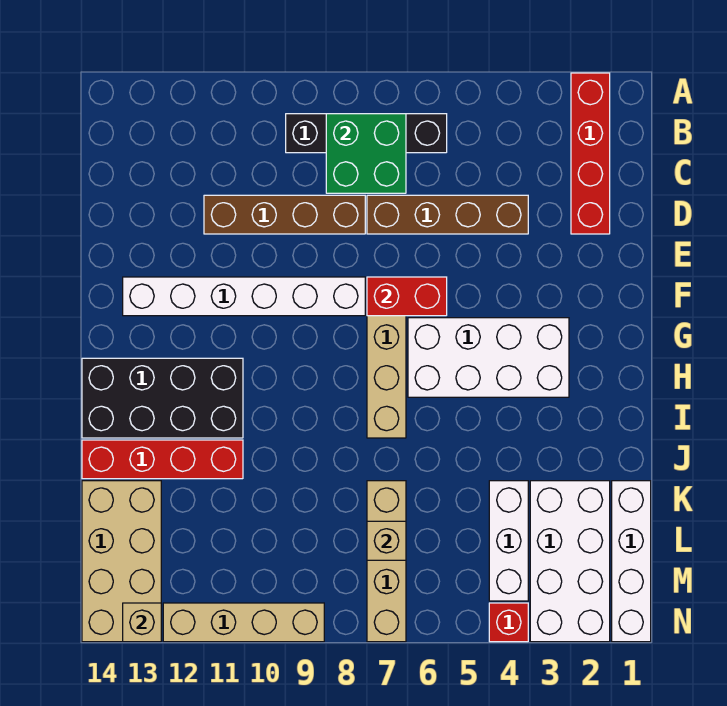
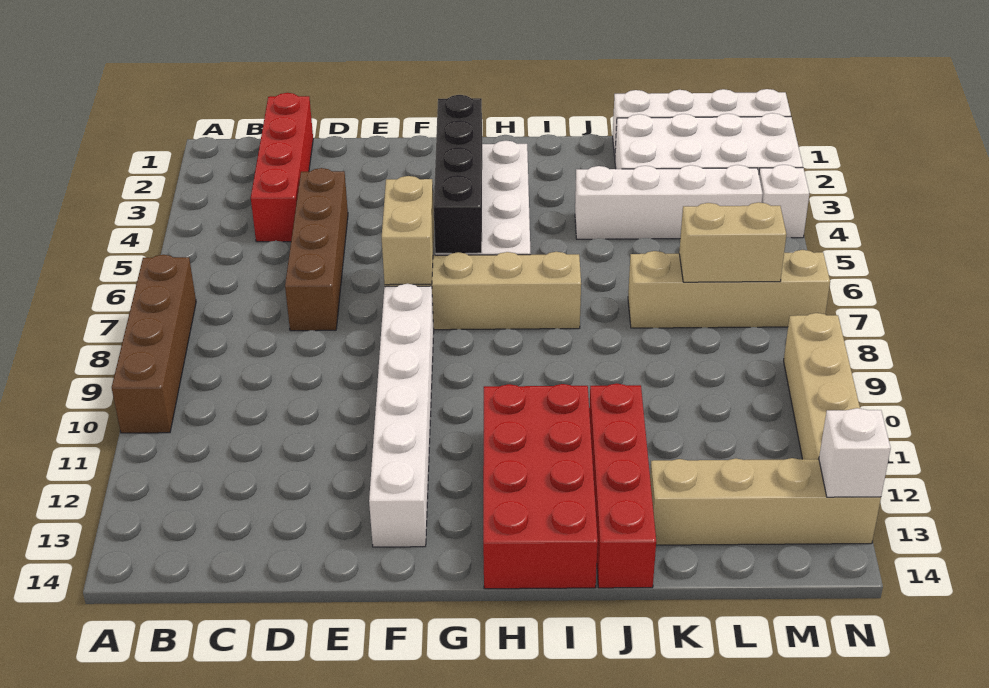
red brick A2:D2 level 1 -> red brick C1:C4 level 1
black brick B6:B9 level 1 -> black brick G3:G6 level 2
green brick B7:C8 level 2 -> none
brown brick D8:D11 level 1 -> brown brick A7:A10 level 1
red brick F6:F7 level 2 -> tan brick F6:F7 level 2
black brick H11:I14 level 1 -> red brick H11:I14 level 1
white brick K4:M4 level 1 -> white brick J4:M4 level 1
tan brick K13:N14 level 1 -> tan brick K13:N13 level 1
tan brick L7 level 2 -> tan brick L7:M7 level 2
red brick N4 level 1 -> white brick N4 level 1
tan brick N13 level 2 -> white brick N13 level 2

